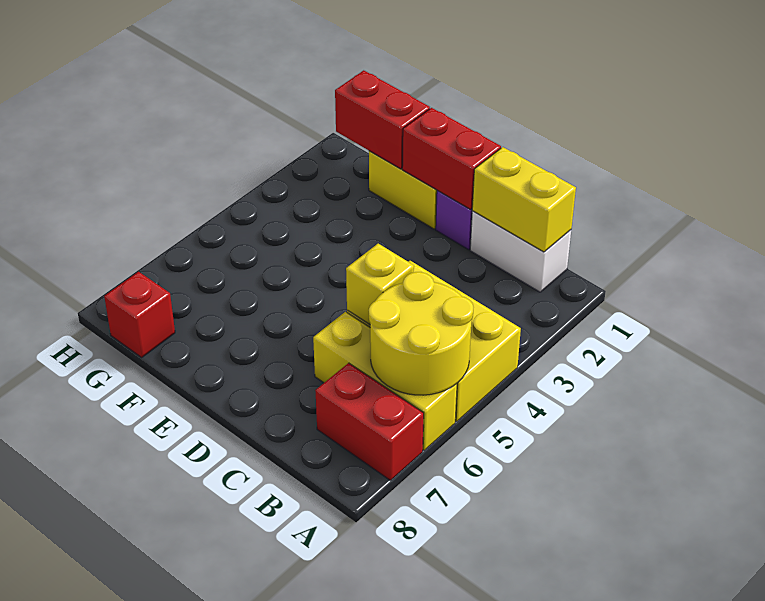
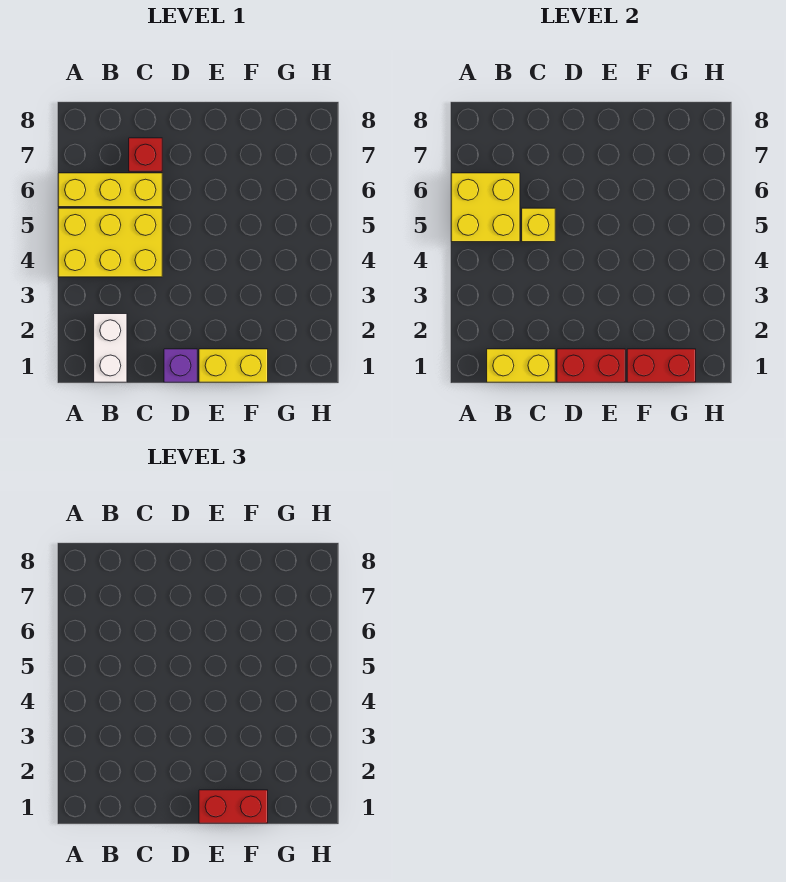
yellow round brick A5:B6 level 2 -> yellow brick A5:B6 level 2
red brick A7:B7 level 1 -> red brick E1:F1 level 3
white brick B1:C1 level 1 -> white brick B1:B2 level 1
red brick G8 level 1 -> red brick C7 level 1

